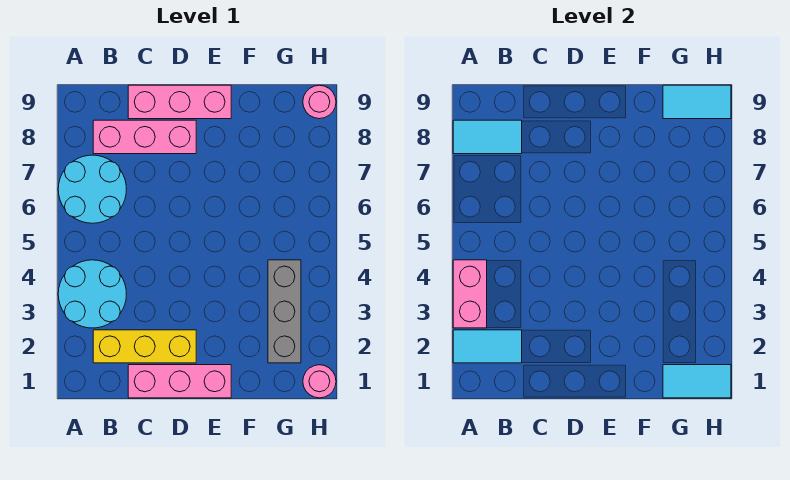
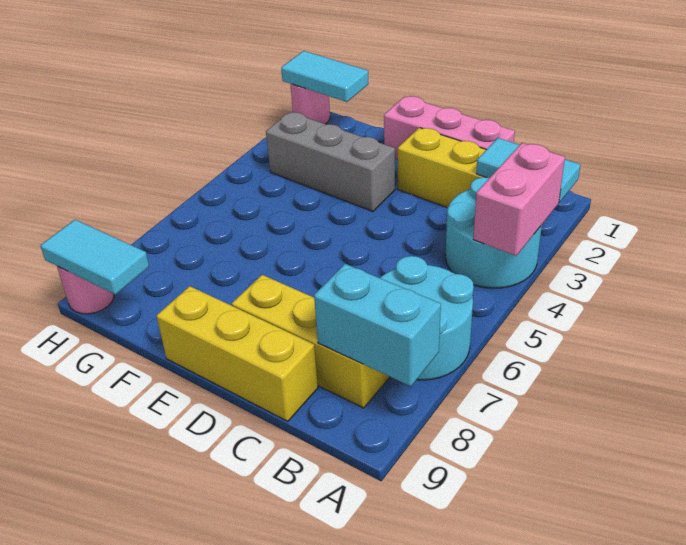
cyan tile A8:B8 level 2 -> cyan brick A8:B8 level 2
pink brick B8:D8 level 1 -> yellow brick B8:D8 level 1
pink brick C9:E9 level 1 -> yellow brick C9:E9 level 1
grey brick G2:G4 level 1 -> grey brick E3:G3 level 1

